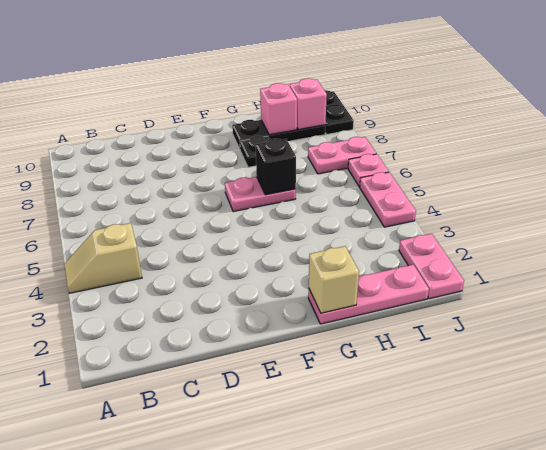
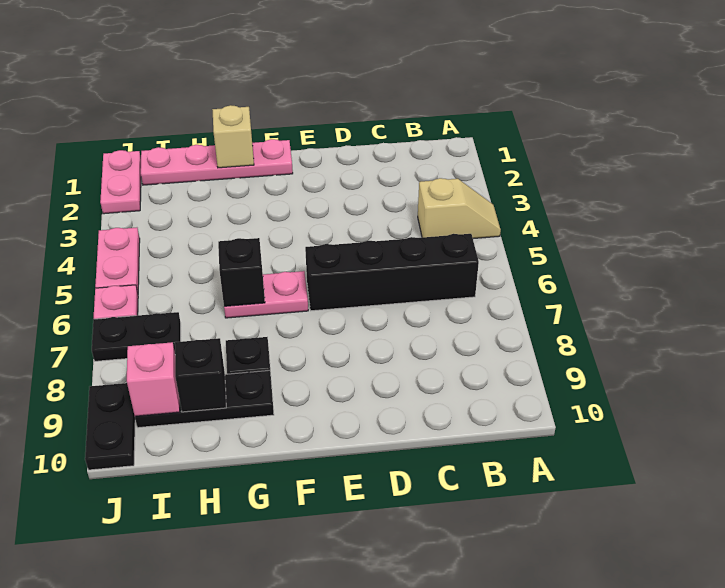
none -> black brick B6:E6 level 1
pink plate G1:I1 level 1 -> pink plate F1:I1 level 1
pink brick H9 level 2 -> black brick H9 level 2
pink plate I7:J7 level 1 -> black plate I7:J7 level 1

